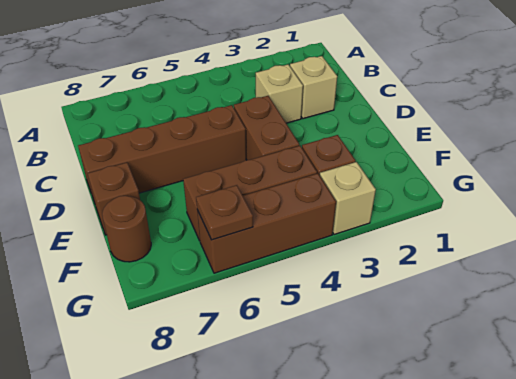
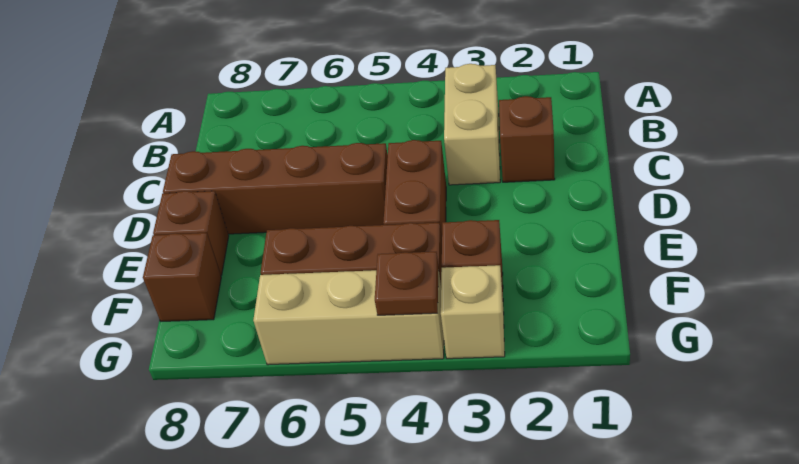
tan brick C2 level 1 -> brown brick C2 level 1
tan brick C3 level 1 -> tan brick B3:C3 level 1
brown round brick F8 level 1 -> brown brick F8 level 1
brown brick G4:G6 level 1 -> tan brick G4:G6 level 1
brown plate G6 level 2 -> brown plate G4 level 2

